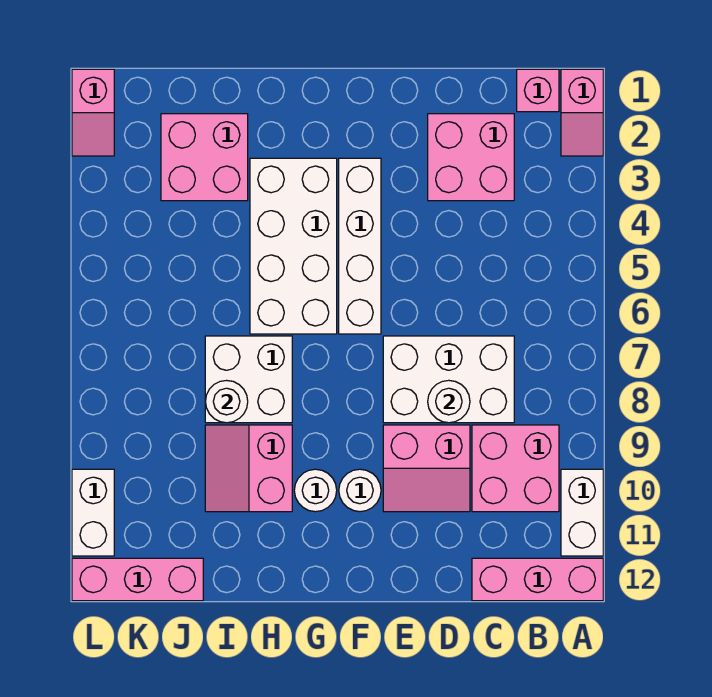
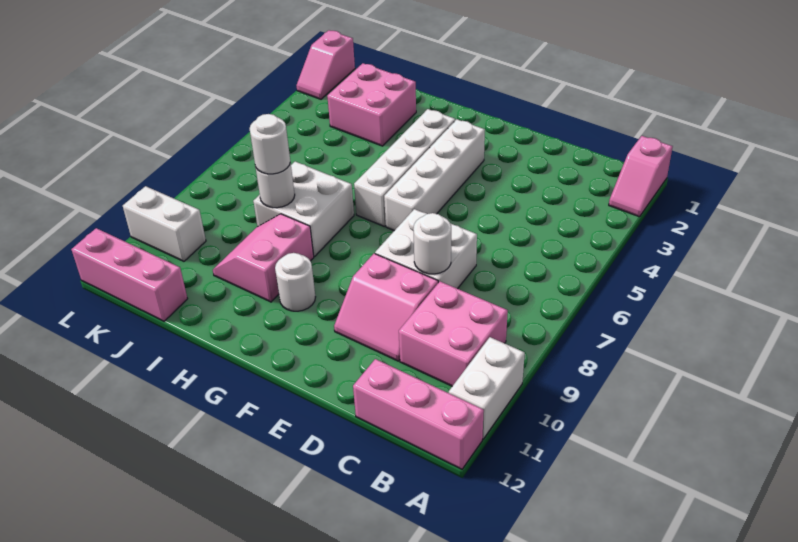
pink brick B1 level 1 -> none
pink brick C2:D3 level 1 -> none
white brick C7:E8 level 1 -> white brick D7:E8 level 1
white round brick F10 level 1 -> white round brick I8 level 3
white brick G3:H6 level 1 -> white brick G3:G6 level 1
white brick L10:L11 level 1 -> white brick K10:L10 level 1

